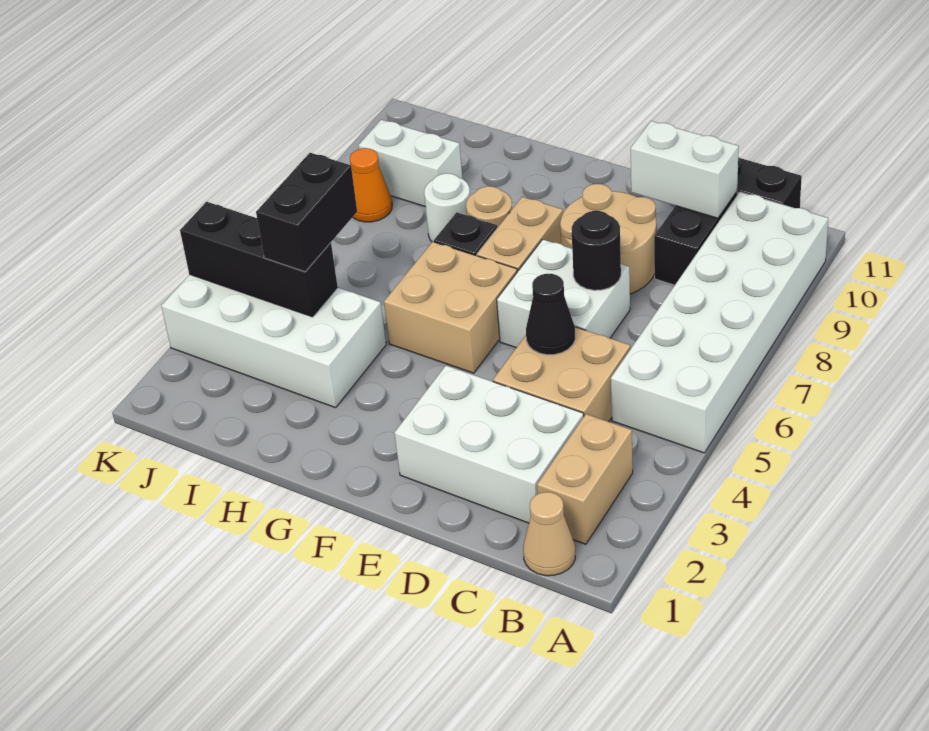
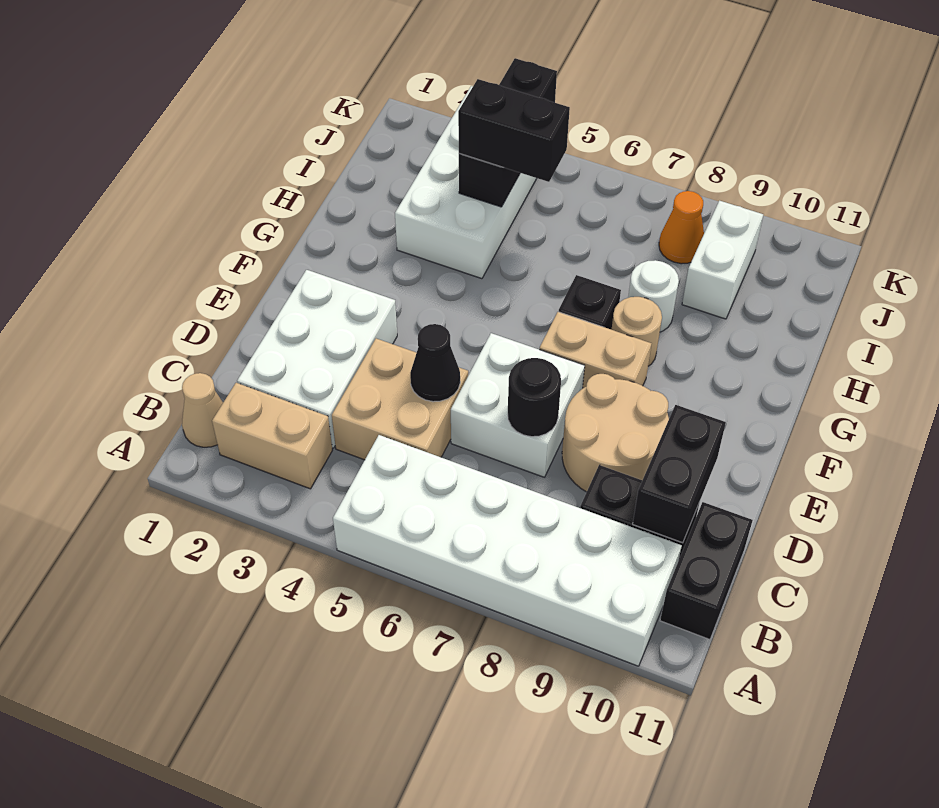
white brick C10:D10 level 2 -> black brick C10:D10 level 2
tan brick F5:G6 level 1 -> none

